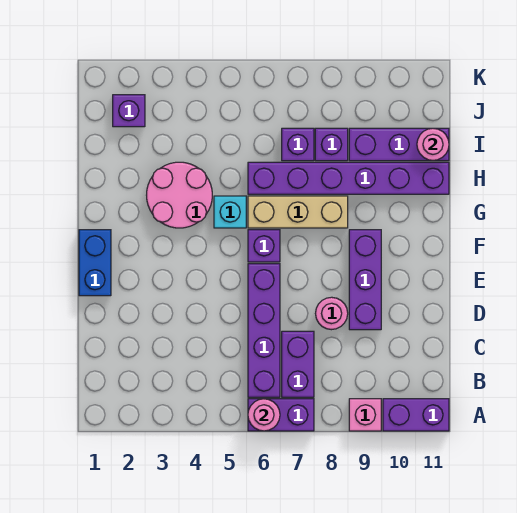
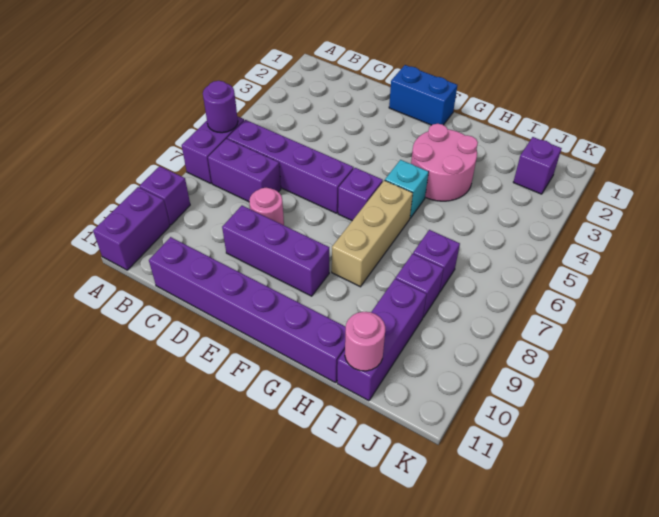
pink round brick A6 level 2 -> purple round brick A6 level 2
pink brick A9 level 1 -> purple brick A9 level 1
purple brick H6:H11 level 1 -> purple brick C11:H11 level 1

